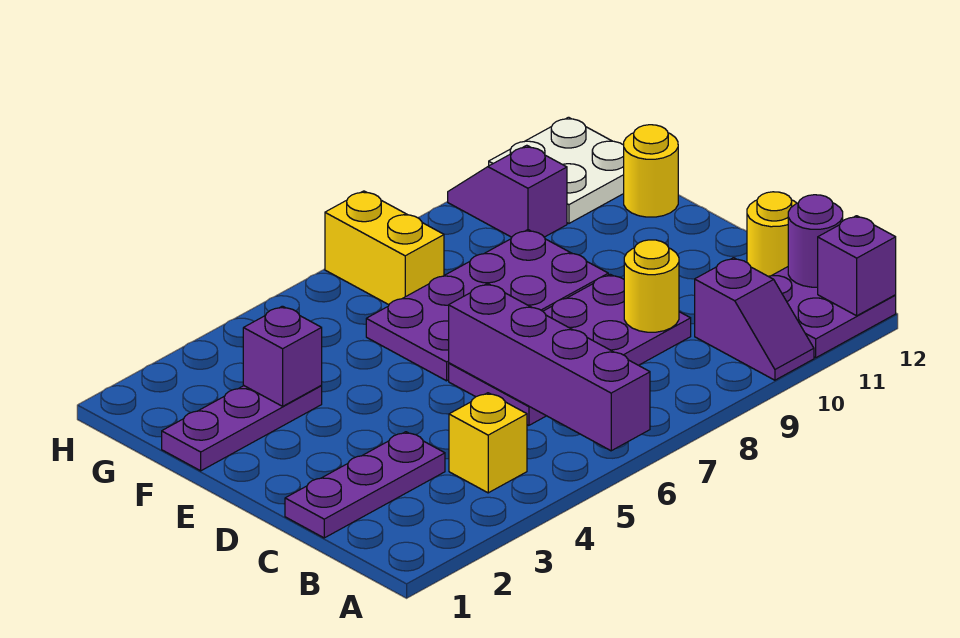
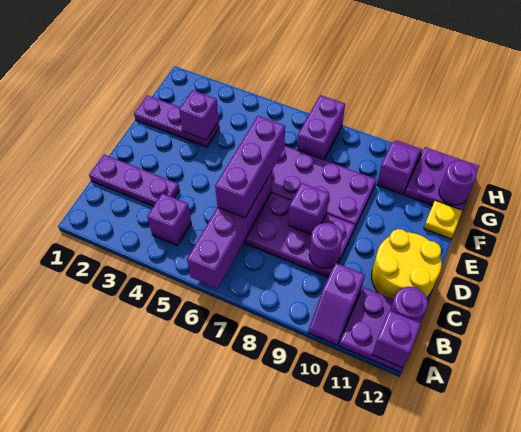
yellow brick B4 level 1 -> purple brick B4 level 1
none -> purple brick C6:E6 level 3
yellow round brick C9 level 2 -> purple round brick C9 level 2
yellow round brick C12 level 1 -> yellow round brick C11:D12 level 1
none -> purple brick D8 level 2
yellow round brick F12 level 1 -> yellow plate F12 level 1
yellow brick G7:H7 level 1 -> purple brick G7:H7 level 1
white plate G11:H12 level 1 -> purple plate G11:H12 level 1
none -> purple round brick G12 level 2

